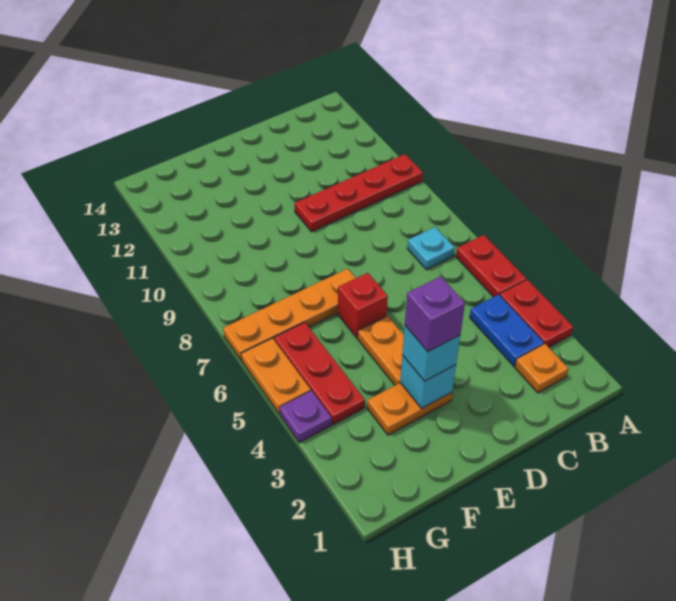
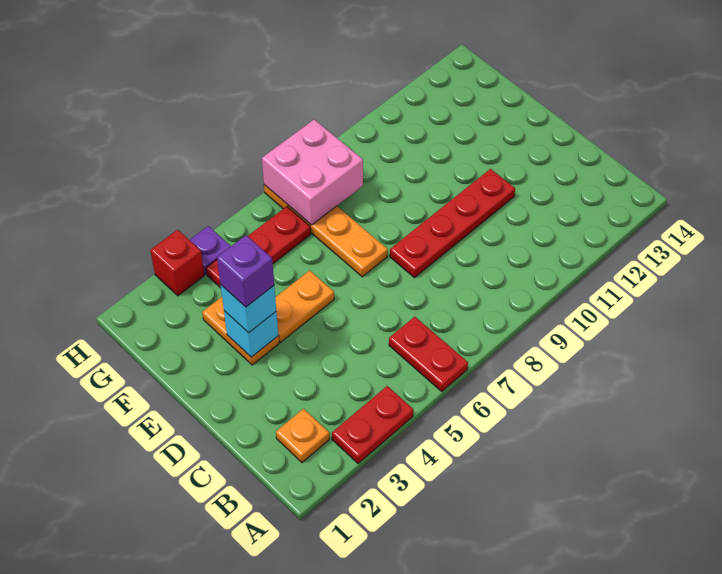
red plate A5:A6 level 1 -> red plate A6:B6 level 1
red plate A10:D10 level 1 -> red plate D8:D11 level 1
blue plate B3:B4 level 1 -> none
cyan plate B7 level 1 -> none
red brick E6 level 1 -> red brick H3 level 1
none -> pink brick G7:H8 level 2
orange plate H5:H6 level 1 -> none

